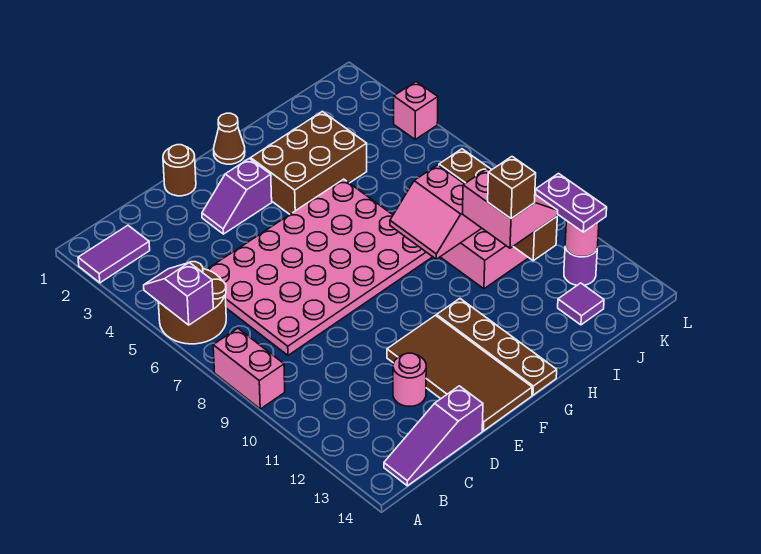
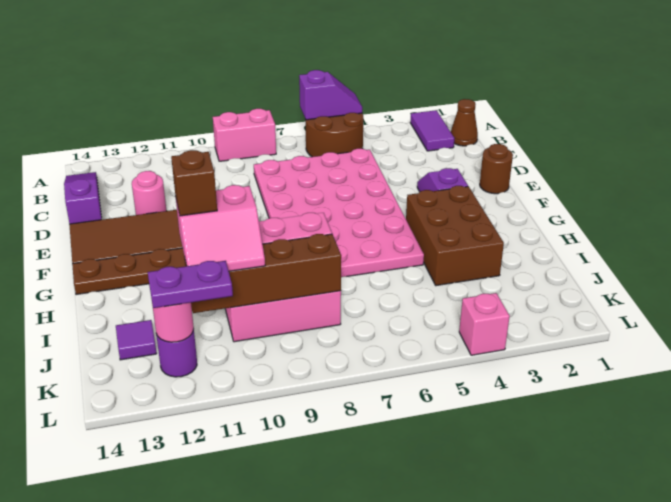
brown cone G1 level 1 -> brown cone B1 level 1

